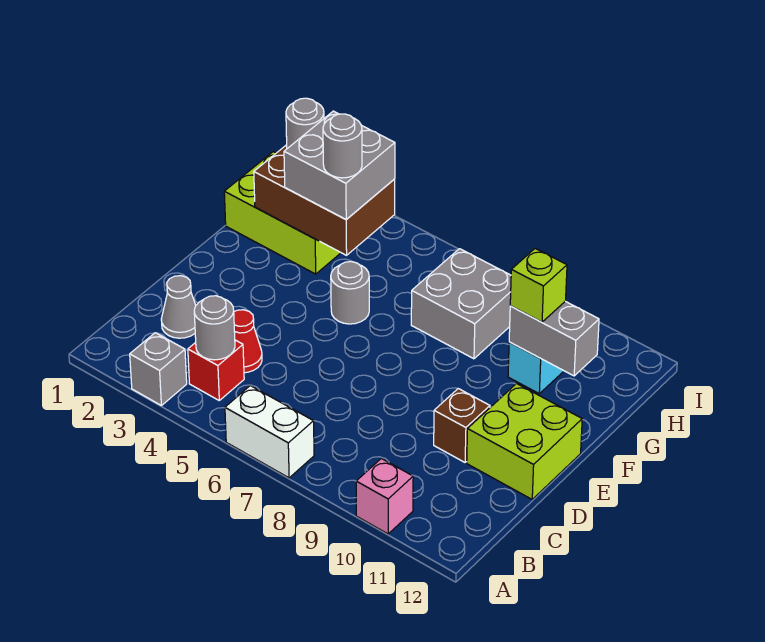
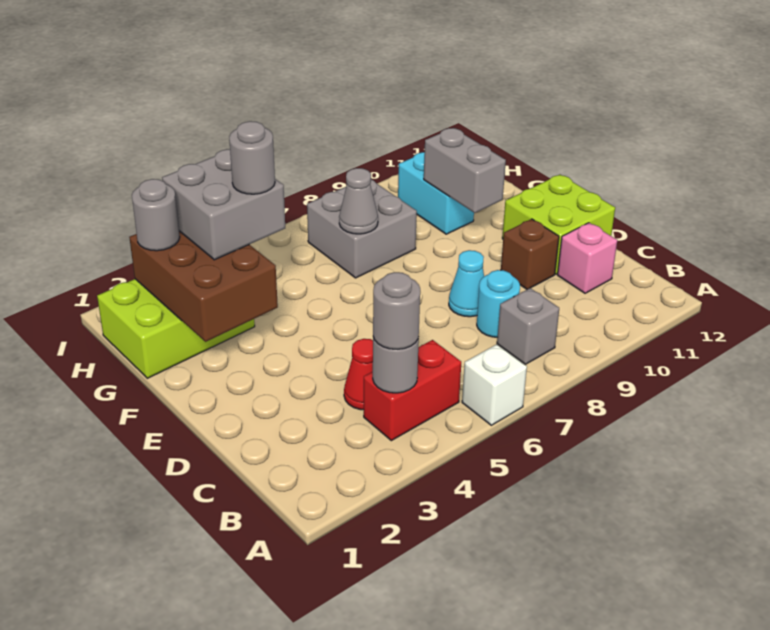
grey brick A3 level 1 -> grey brick B8 level 1
white brick A6:A7 level 1 -> white brick A6 level 1
pink brick A10 level 1 -> pink brick C11 level 1
red brick B4 level 1 -> red brick B4:B5 level 1
grey cone C2 level 1 -> grey cone G7 level 2
none -> cyan round brick C8 level 1
none -> cyan cone D8 level 1
grey round brick F5 level 1 -> grey round brick B4 level 3
brown brick G2:H4 level 2 -> brown brick F2:H3 level 2
grey brick G10:G11 level 2 -> grey brick F10:G10 level 2
lime brick G10 level 3 -> none

